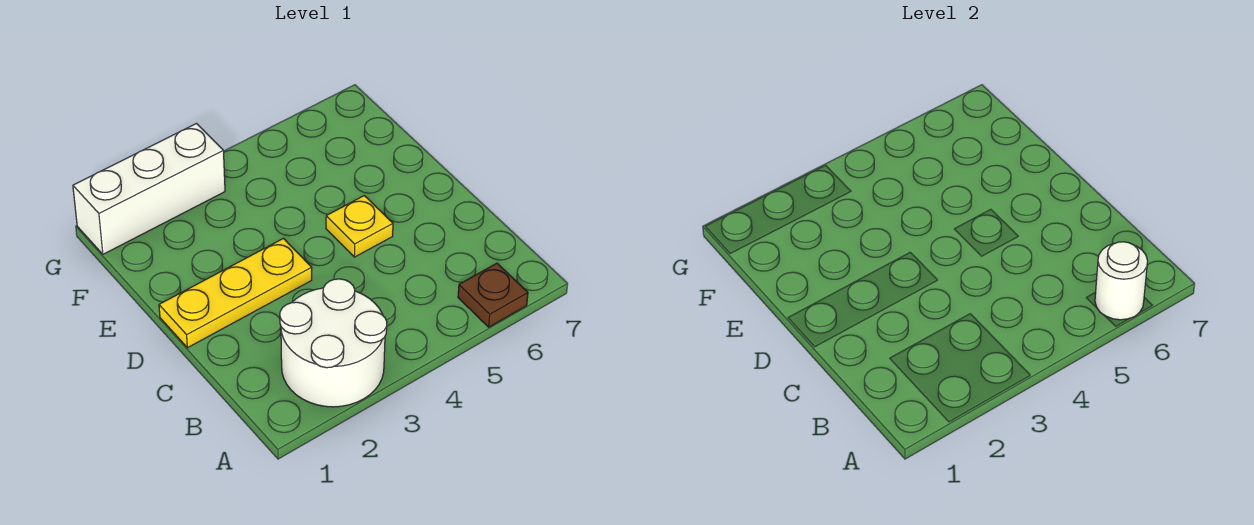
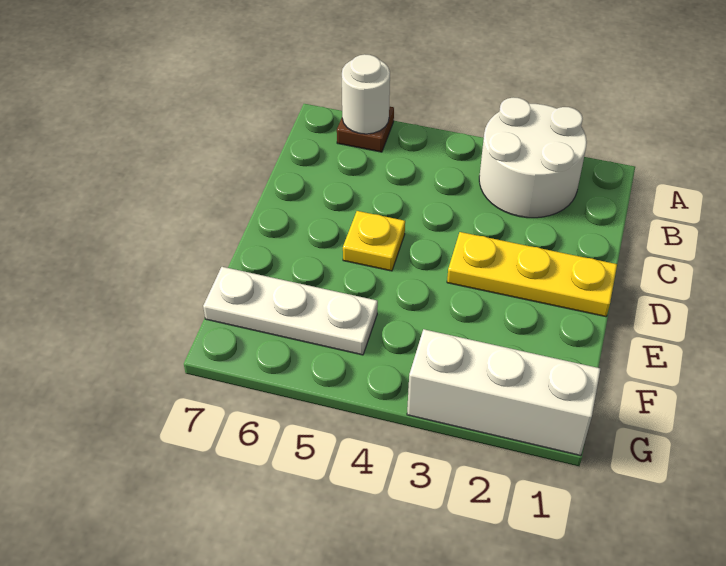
none -> white plate F5:F7 level 1

